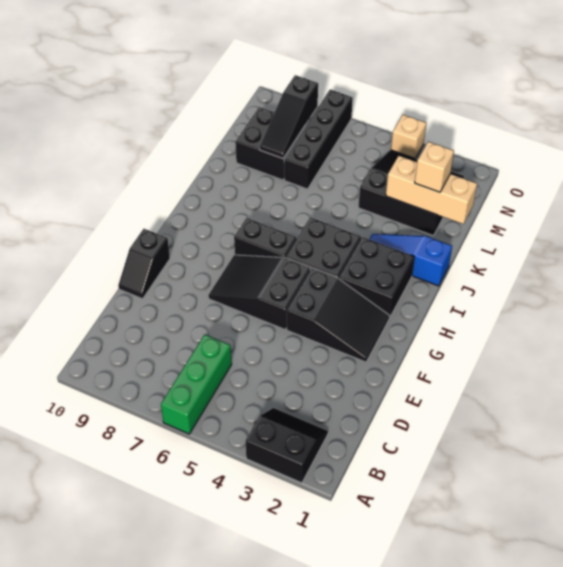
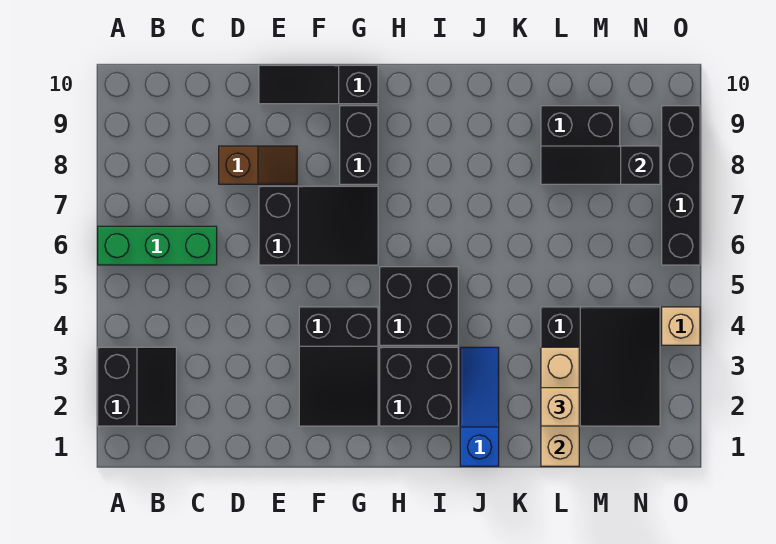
none -> brown slope D8:E8 level 1 top D
black slope E10:F10 level 1 top F -> black slope E10:G10 level 1 top G
black slope F5:G7 level 1 top 5 -> black slope E6:G7 level 1 top E
black brick H6:H7 level 1 -> black brick G8:G9 level 1
black brick L7:O7 level 1 -> black brick O6:O9 level 1

